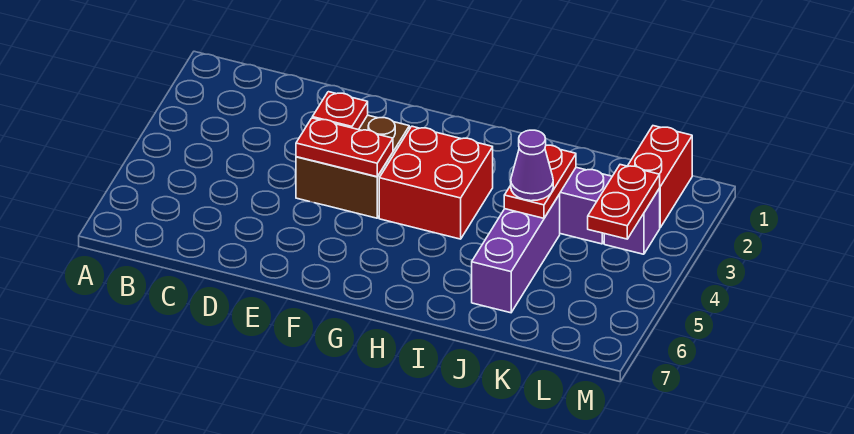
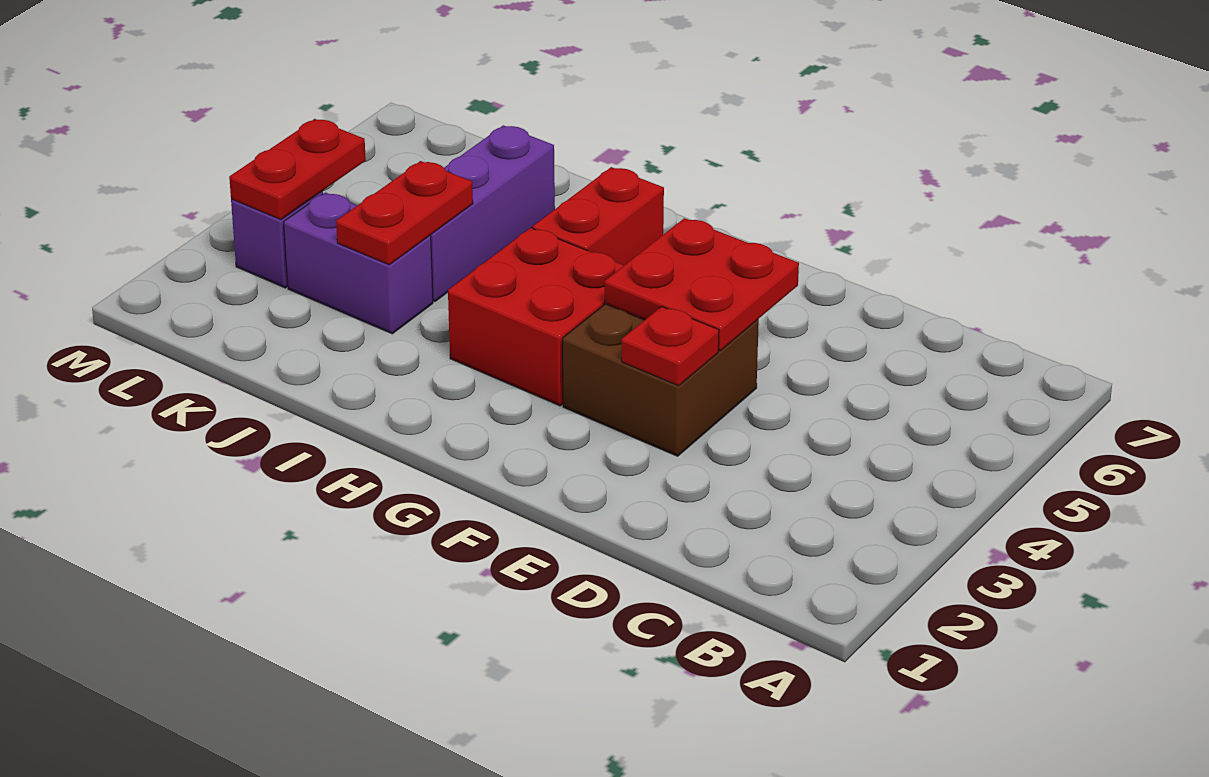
red plate E4:F4 level 2 -> red plate E4:F5 level 2
purple cone J4 level 3 -> none
red brick L1:L2 level 1 -> red brick H5:H6 level 1

